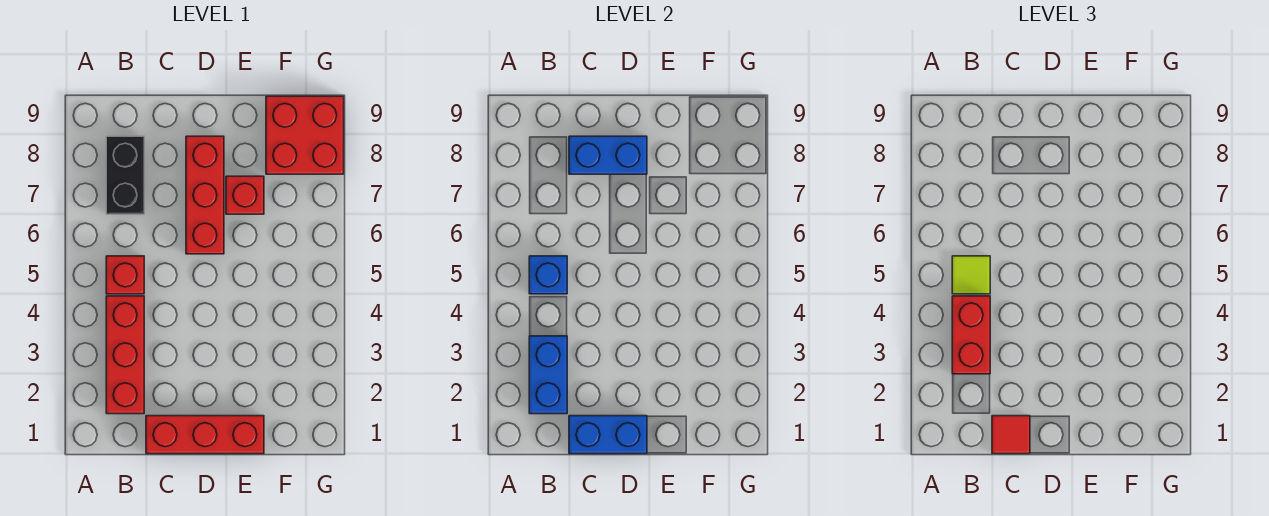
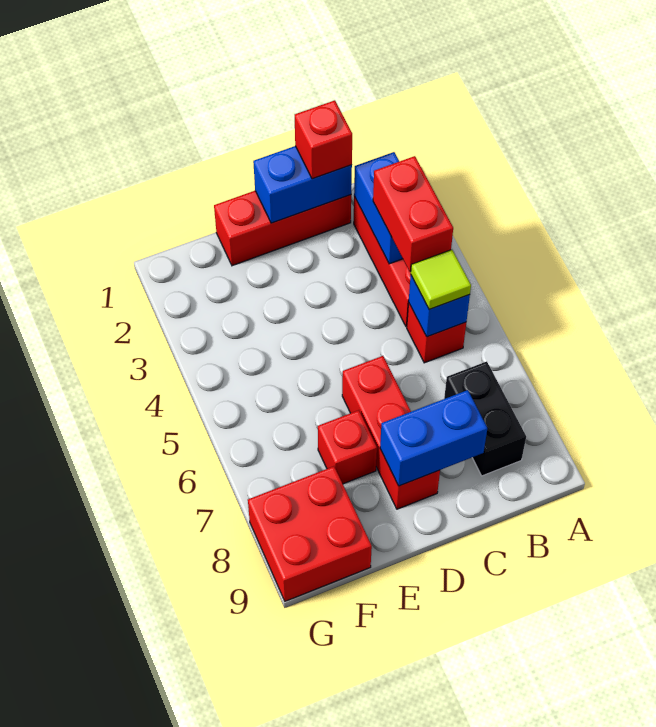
red tile C1 level 3 -> red brick C1 level 3

